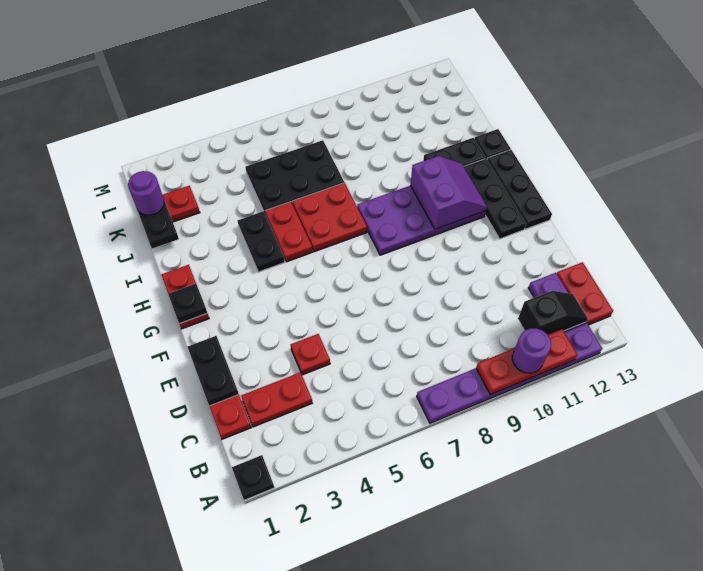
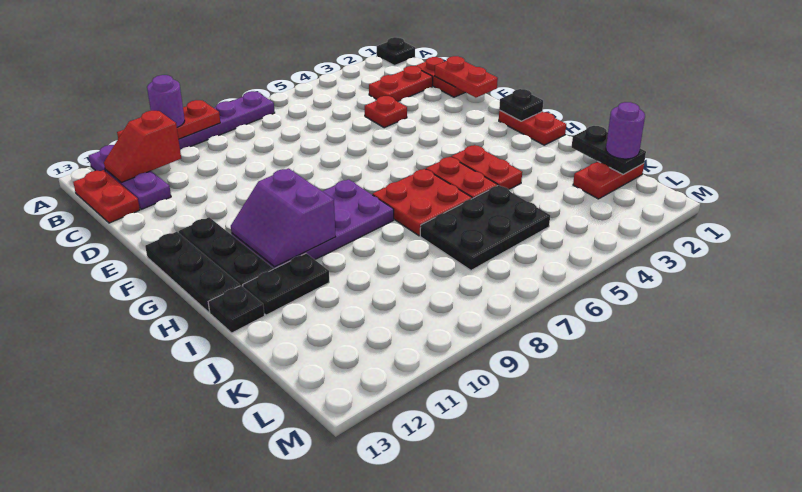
black slope B11:B12 level 2 top 11 -> red slope B11:B12 level 2 top 11
black plate D1:E1 level 2 -> red plate D1:E1 level 2
black plate H4:I4 level 1 -> red plate H4:I4 level 1

